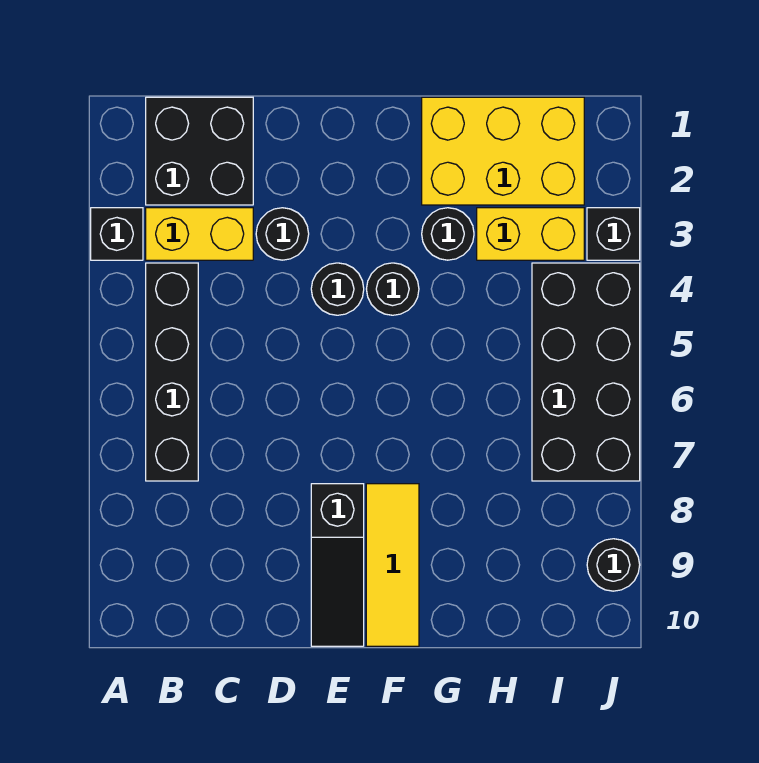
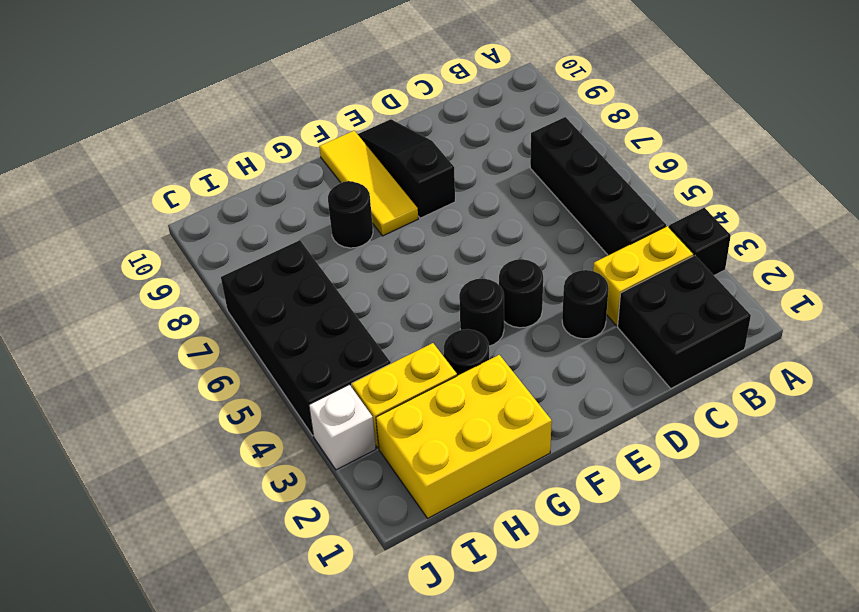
black brick J3 level 1 -> white brick J3 level 1
black round brick J9 level 1 -> black round brick G8 level 1

